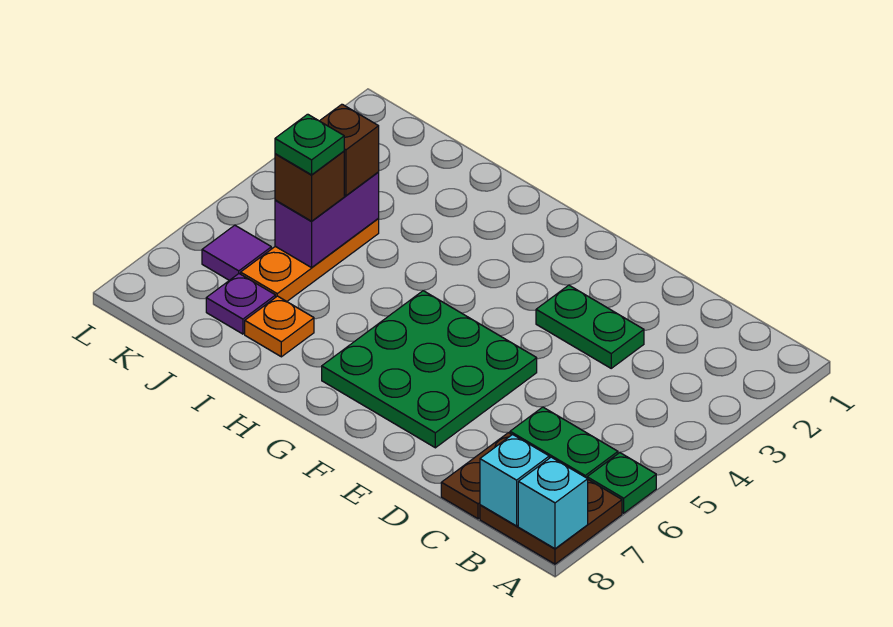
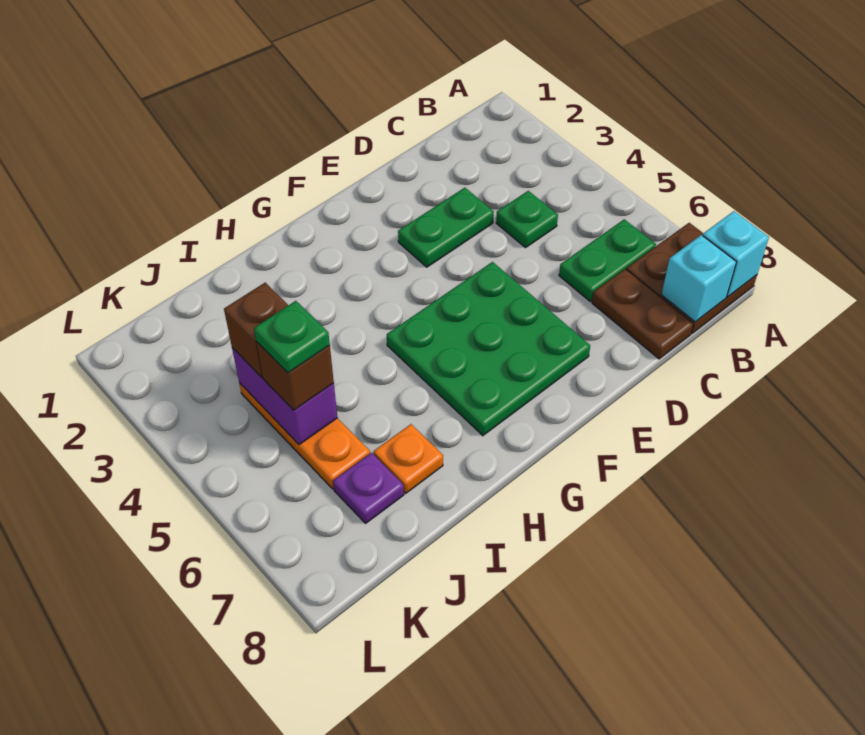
green plate A6 level 1 -> green plate C4 level 1
purple tile K6 level 1 -> none

